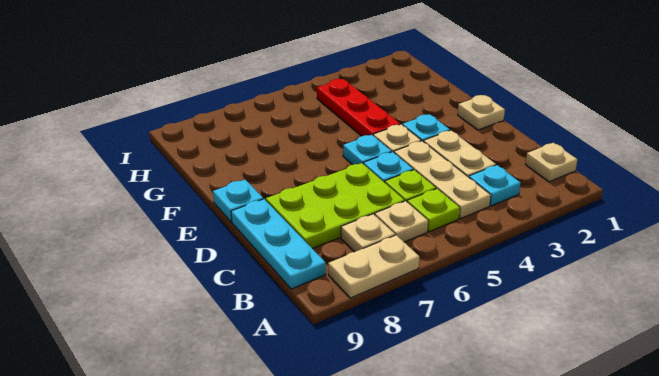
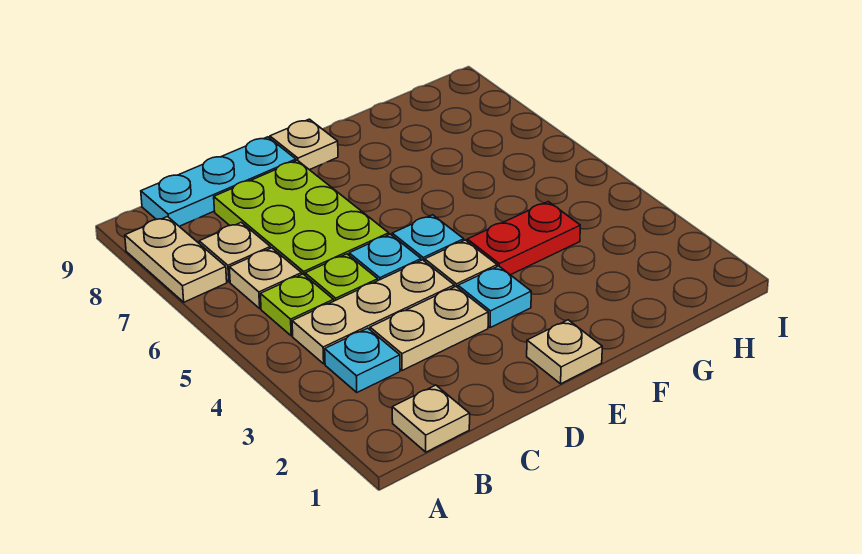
cyan plate E9 level 1 -> tan plate E9 level 1
red plate F4:H4 level 1 -> red plate F4:G4 level 1

